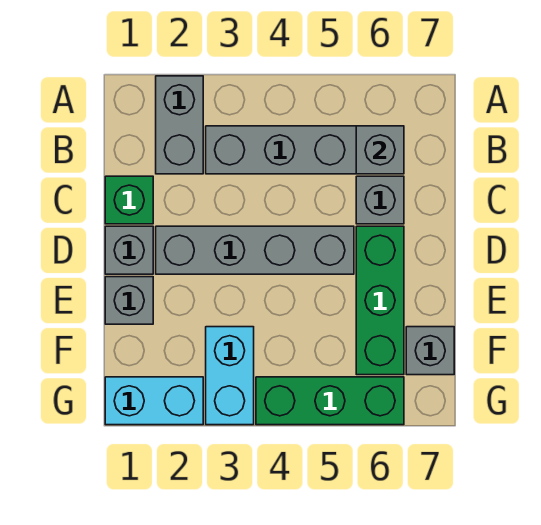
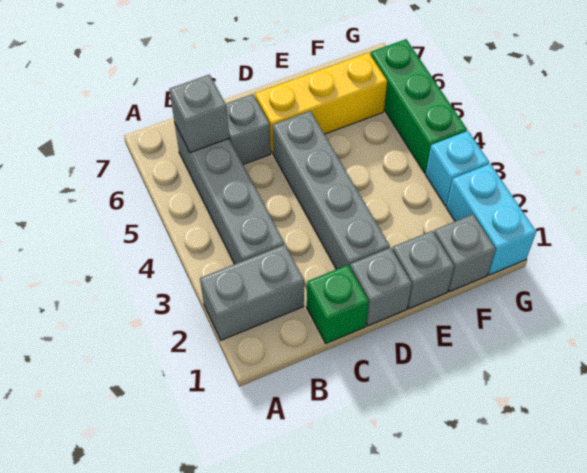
green brick D6:F6 level 1 -> yellow brick D6:F6 level 1
cyan brick F3:G3 level 1 -> cyan brick G3 level 1
grey brick F7 level 1 -> grey brick F1 level 1

